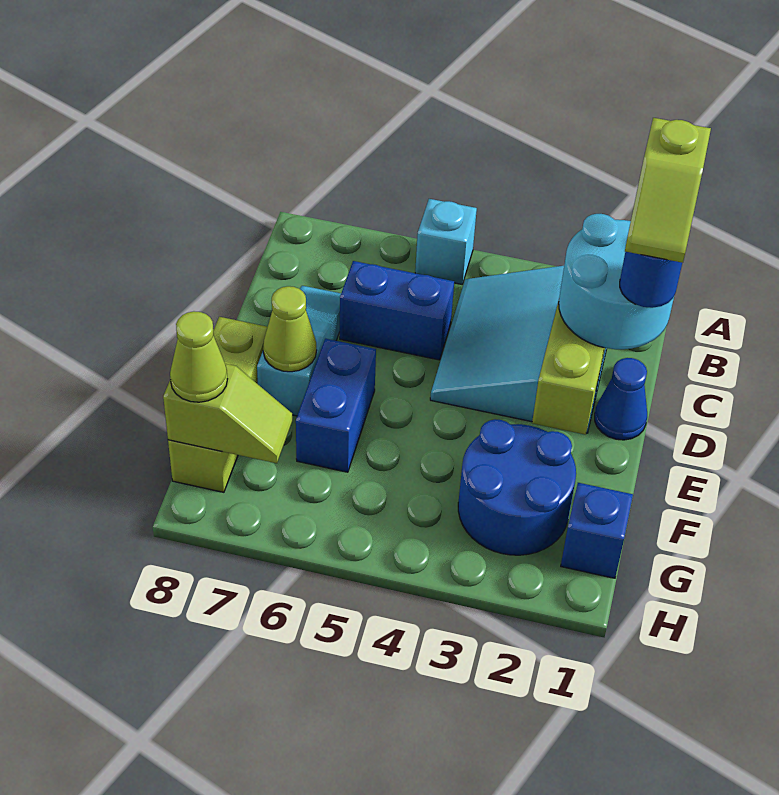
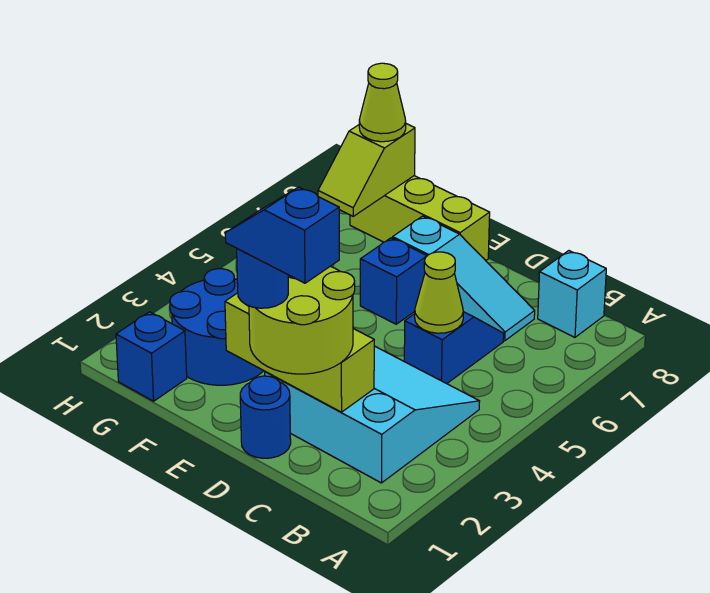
cyan brick A5 level 1 -> cyan brick B8 level 1
cyan round brick C1:D2 level 3 -> lime round brick C1:D2 level 3
lime slope C1:D1 level 5 top C -> blue slope C1:D1 level 5 top C
blue brick C5:C6 level 1 -> blue slope C5:C6 level 1 top 5
blue cone D1 level 1 -> blue round brick D1 level 1
blue brick E6:F6 level 1 -> blue brick E6 level 1
lime cone E7 level 2 -> lime cone C5 level 2

